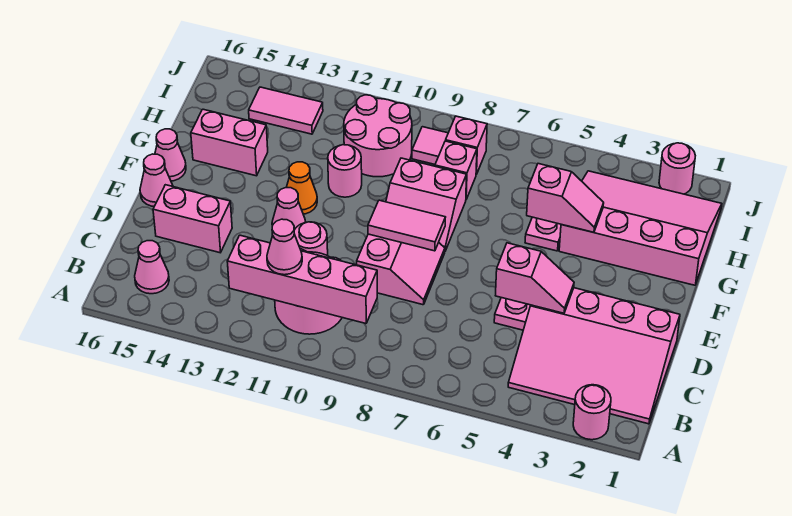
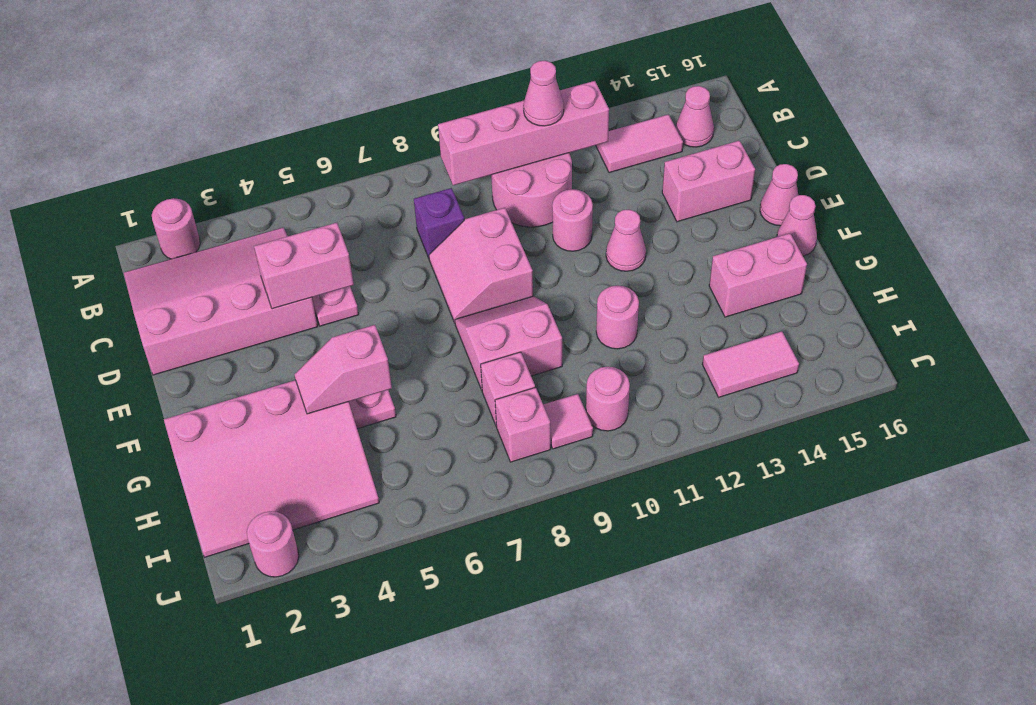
none -> purple brick C8 level 1
pink slope D4:D5 level 2 top 5 -> pink brick D4:D5 level 2
pink tile E8:E9 level 2 -> pink tile B13:B14 level 1
orange cone F12 level 1 -> none
pink round brick H10:I11 level 1 -> pink round brick I10 level 1

